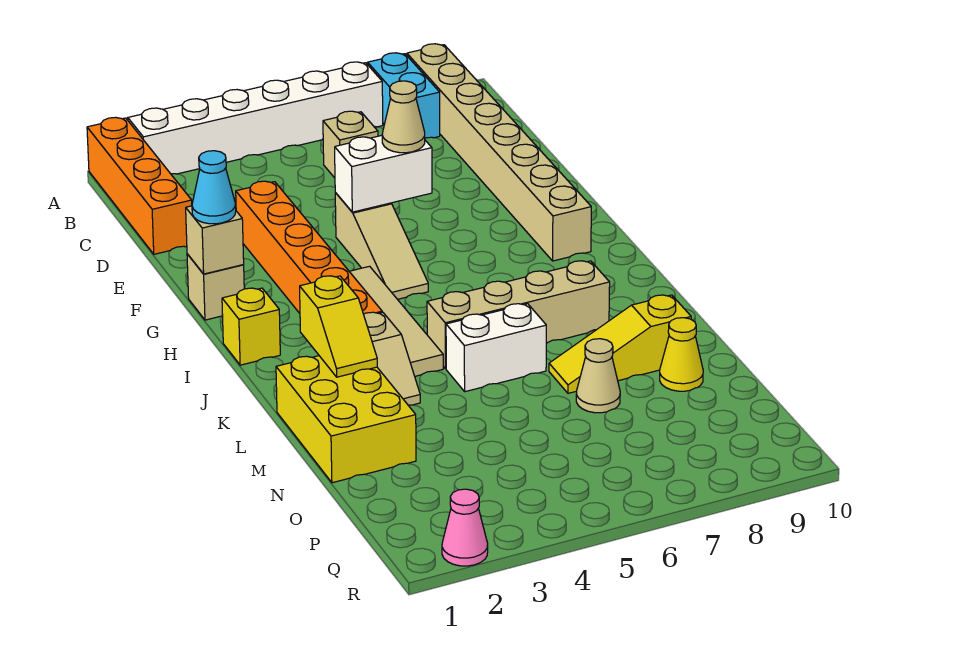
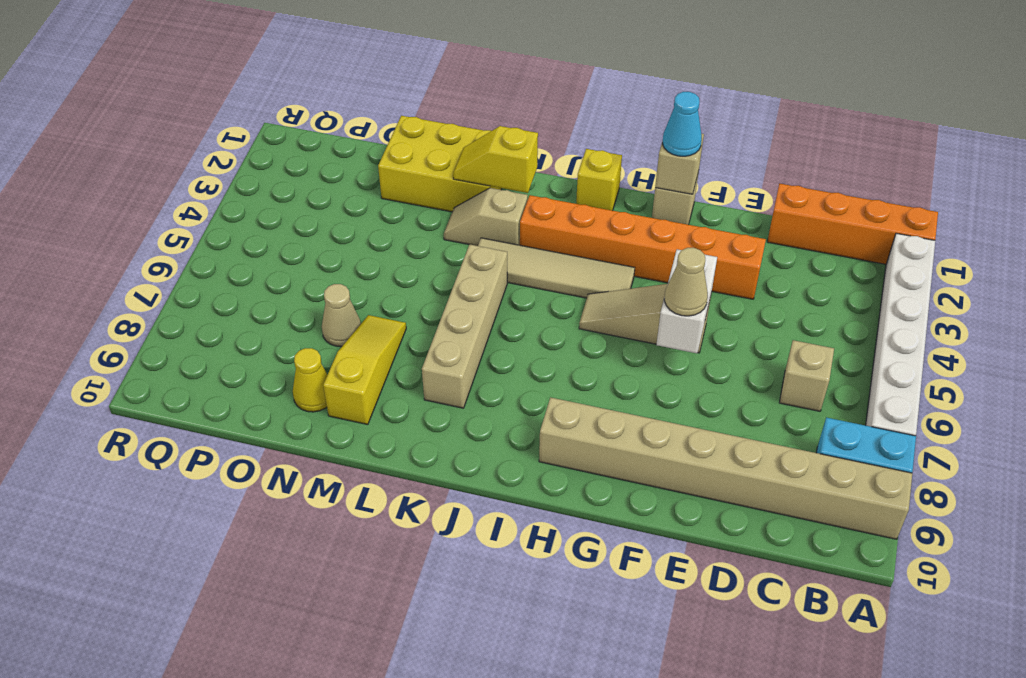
white brick L5:L6 level 1 -> none
pink cone R2 level 1 -> none

